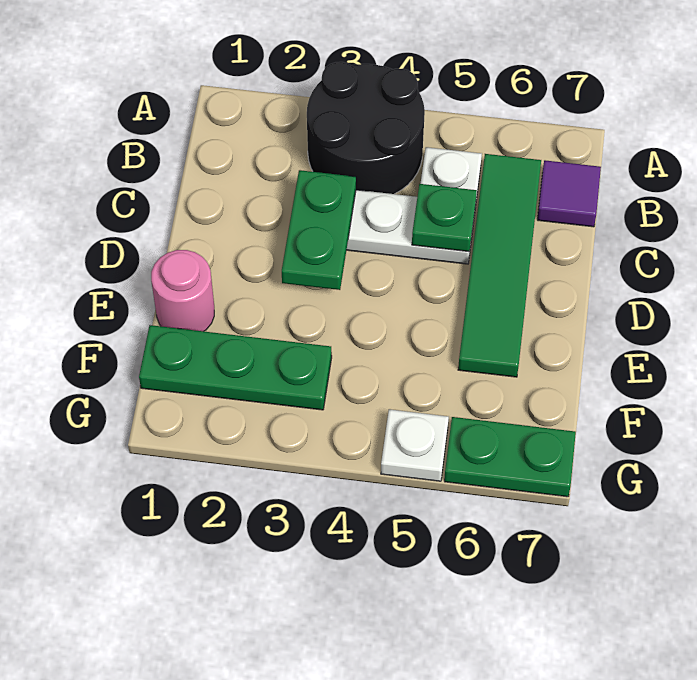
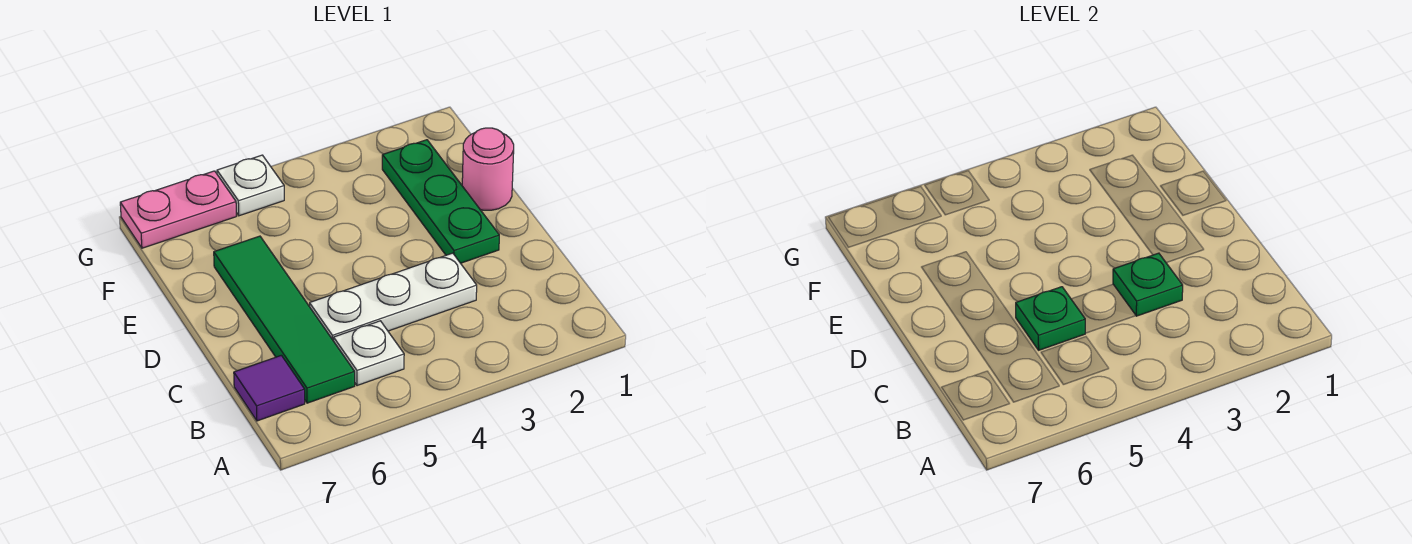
black round brick A3:B4 level 1 -> none
green plate C3:D3 level 2 -> green plate C3 level 2
green plate F1:F3 level 1 -> green plate D2:F2 level 1
green plate G6:G7 level 1 -> pink plate G6:G7 level 1

